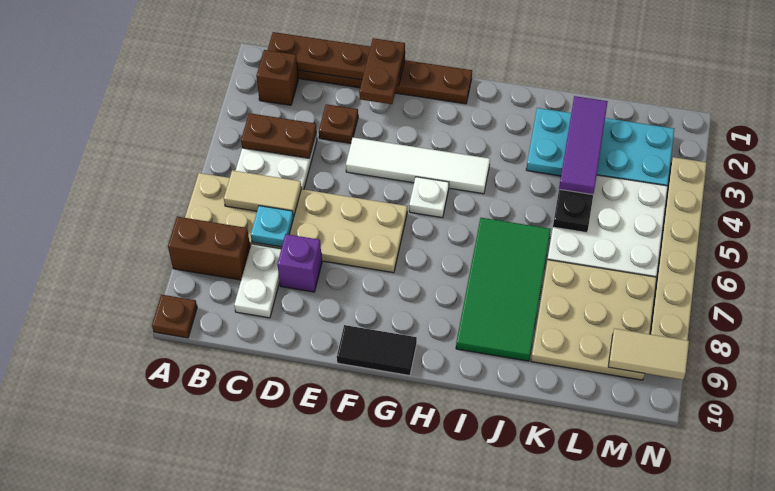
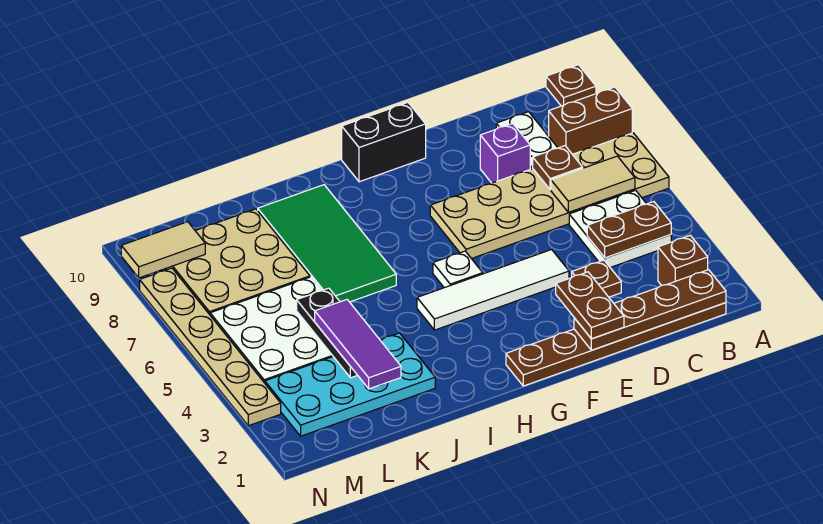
cyan plate C7 level 2 -> brown plate C7 level 2
black tile F10:G10 level 1 -> black brick F10:G10 level 1

